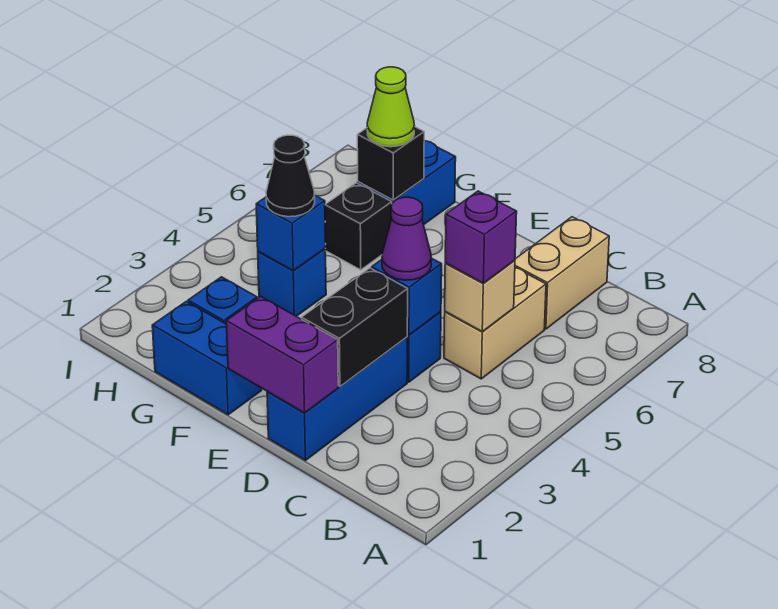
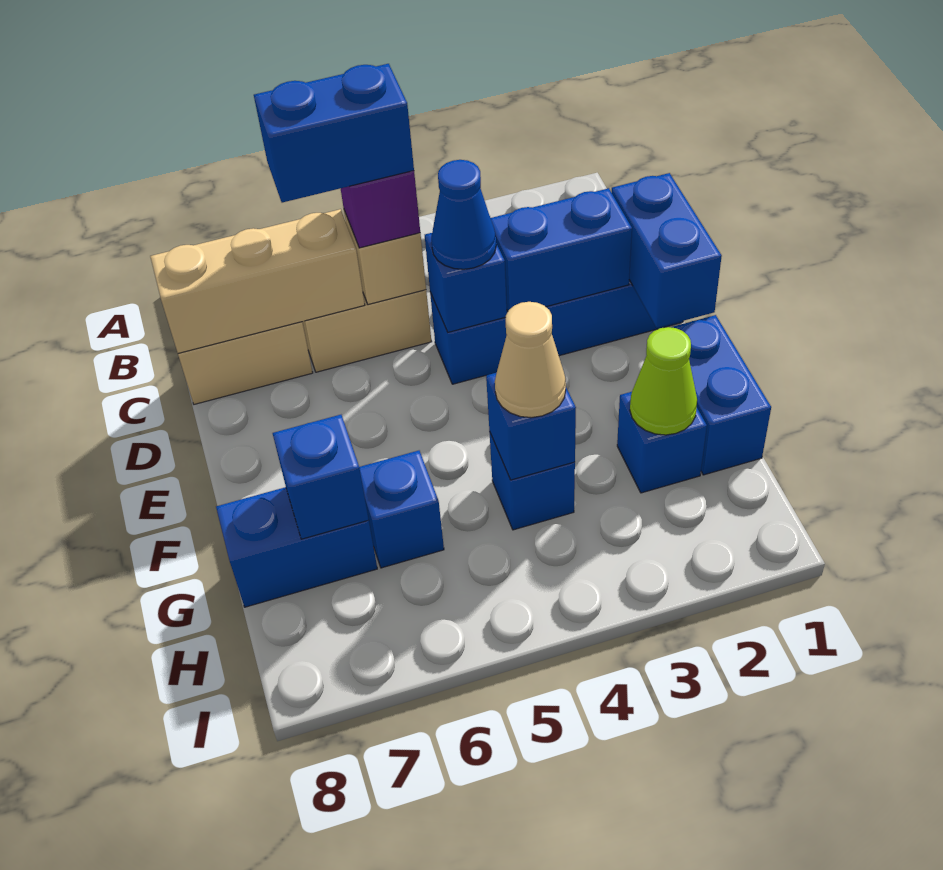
none -> blue brick C5:C6 level 4
none -> tan brick C6:C8 level 2
purple brick D1:E1 level 2 -> blue brick D1:E1 level 2
black brick D2:D3 level 2 -> blue brick D2:D3 level 2
purple cone D4 level 3 -> blue cone D4 level 3
black cone G4 level 3 -> tan cone G4 level 3
black brick G6 level 1 -> blue brick G6 level 1
black brick G7 level 2 -> blue brick G7 level 2
lime cone G7 level 3 -> lime cone G2 level 2

